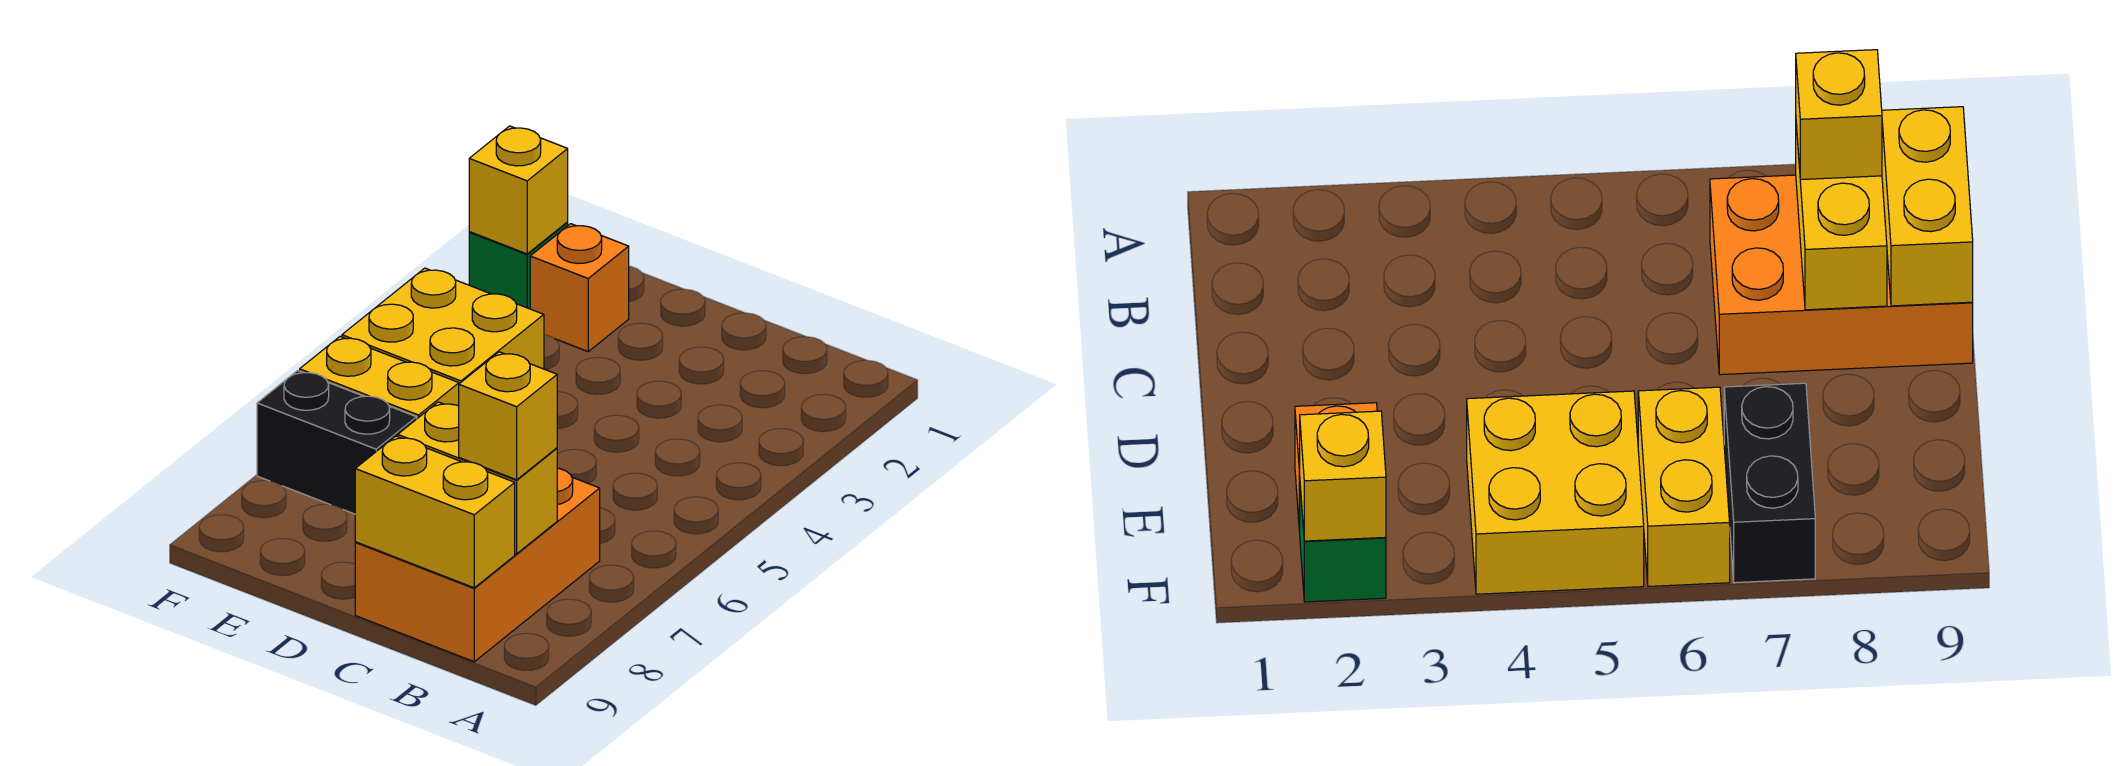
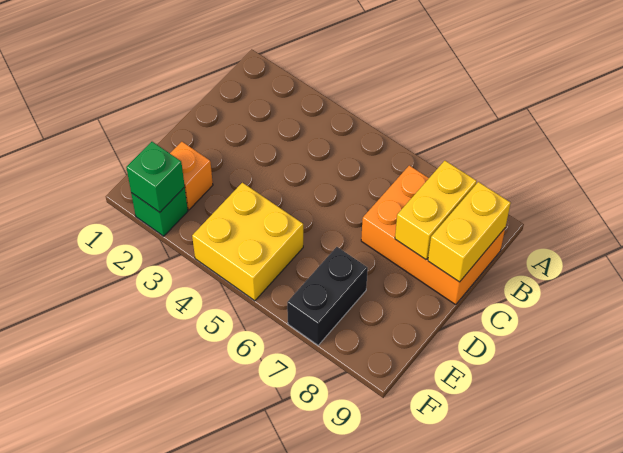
yellow brick B8 level 3 -> none
yellow brick E6:F6 level 1 -> none
yellow brick F2 level 2 -> green brick F2 level 2

